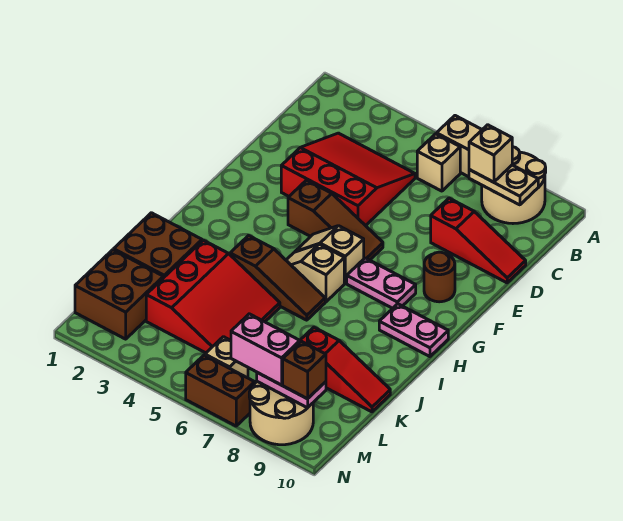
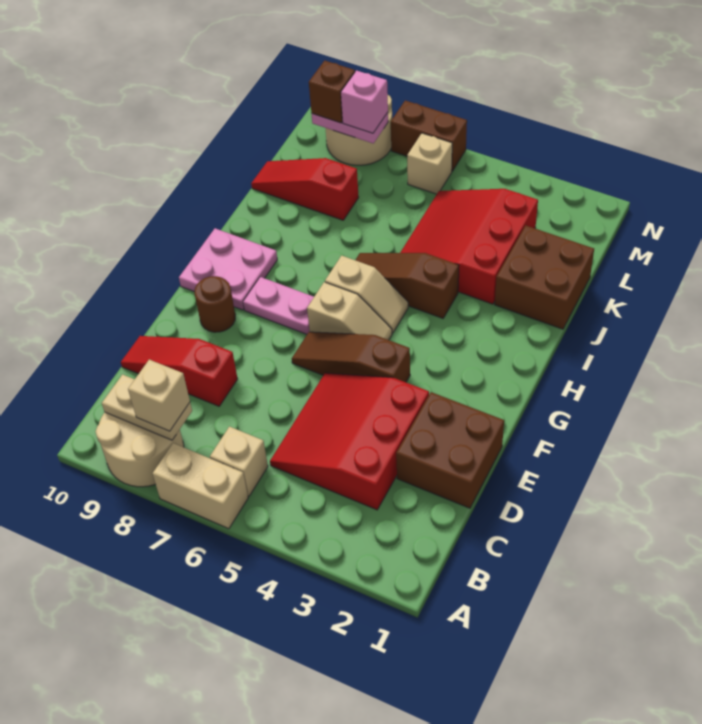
red slope C3:E5 level 1 top E -> red slope C3:E5 level 1 top 3
pink plate H9:H10 level 1 -> pink plate G9:H10 level 1
brown brick L1:M2 level 1 -> brown brick D1:E2 level 1
pink brick M7:M8 level 3 -> pink brick M8 level 3

